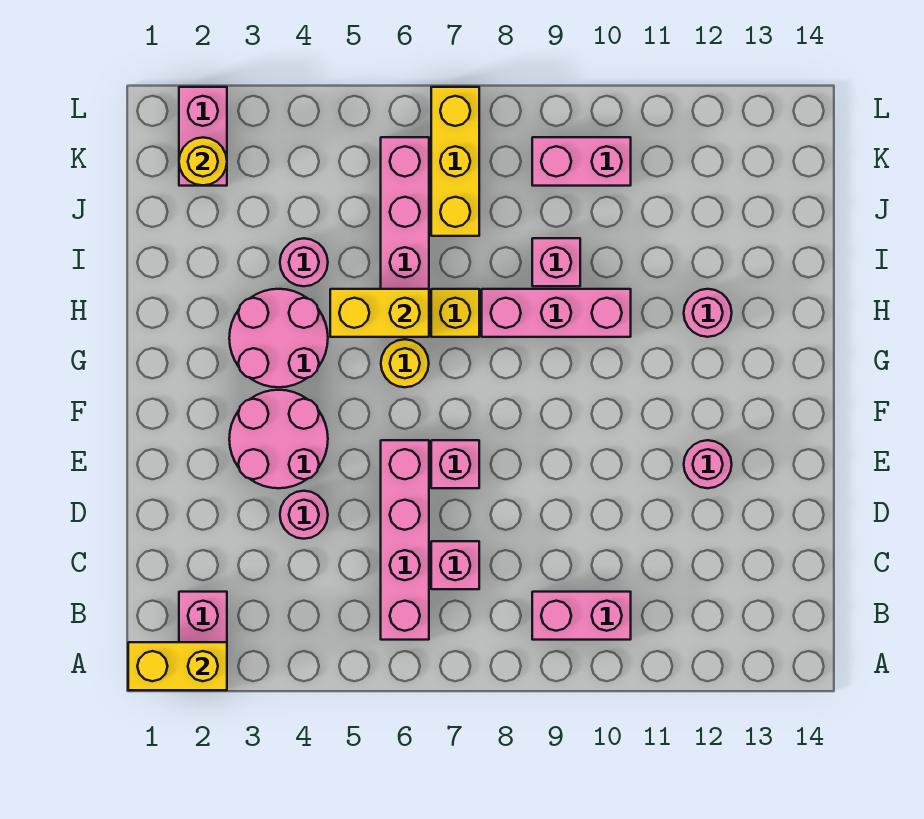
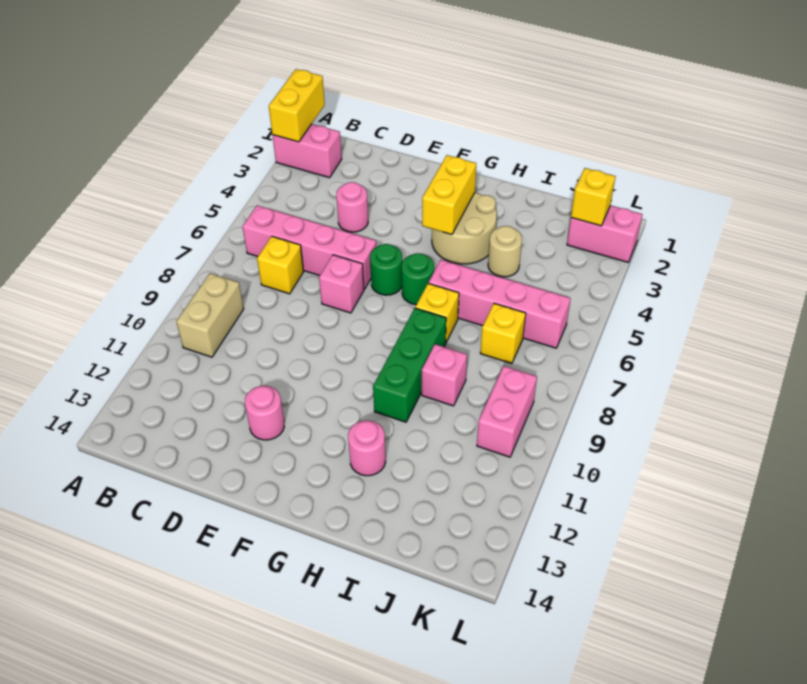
pink brick B9:B10 level 1 -> tan brick B9:B10 level 1
pink brick C7 level 1 -> yellow brick C7 level 1
pink round brick E3:F4 level 1 -> none
none -> green round brick F6 level 1
pink round brick G3:H4 level 1 -> tan round brick G3:H4 level 1
yellow round brick G6 level 1 -> green round brick G6 level 1
yellow brick H5:H6 level 2 -> yellow brick G3:G4 level 2
pink brick H8:H10 level 1 -> green brick H8:H10 level 1
pink round brick I4 level 1 -> tan round brick I4 level 1
yellow brick J7:L7 level 1 -> yellow brick J7 level 1
yellow round brick K2 level 2 -> yellow brick K2 level 2

